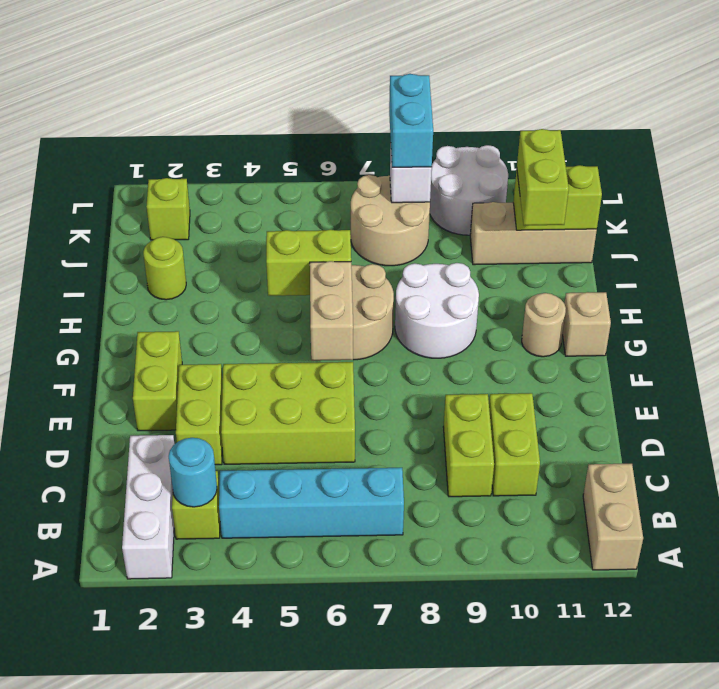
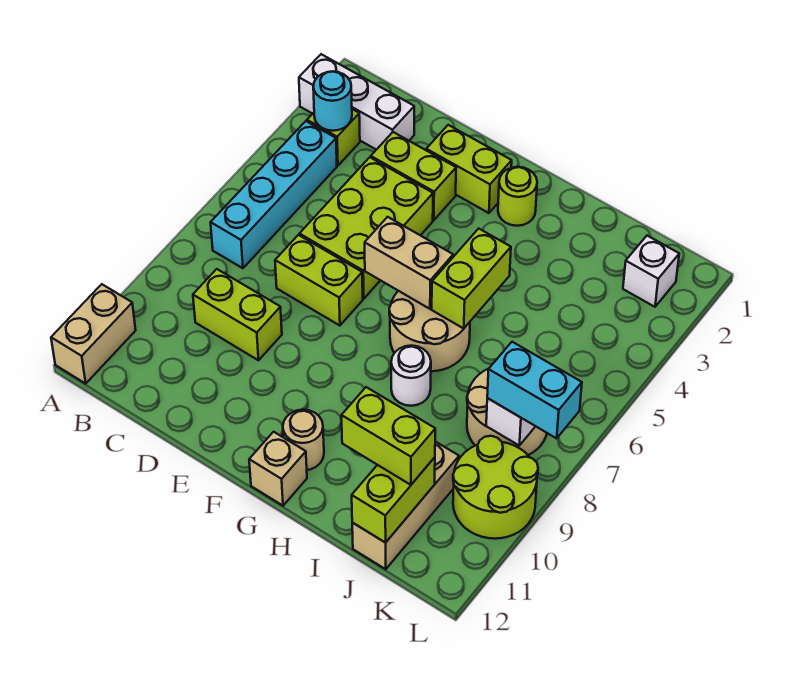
tan brick A12:B12 level 1 -> tan brick A11:A12 level 1
lime brick C10:D10 level 1 -> lime brick D7:E7 level 1
white round brick G8:H9 level 1 -> white round brick H8 level 1
lime round brick I2 level 1 -> lime round brick G2 level 1
lime brick K2 level 1 -> white brick K2 level 1
white round brick K9:L10 level 1 -> lime round brick K9:L10 level 1

